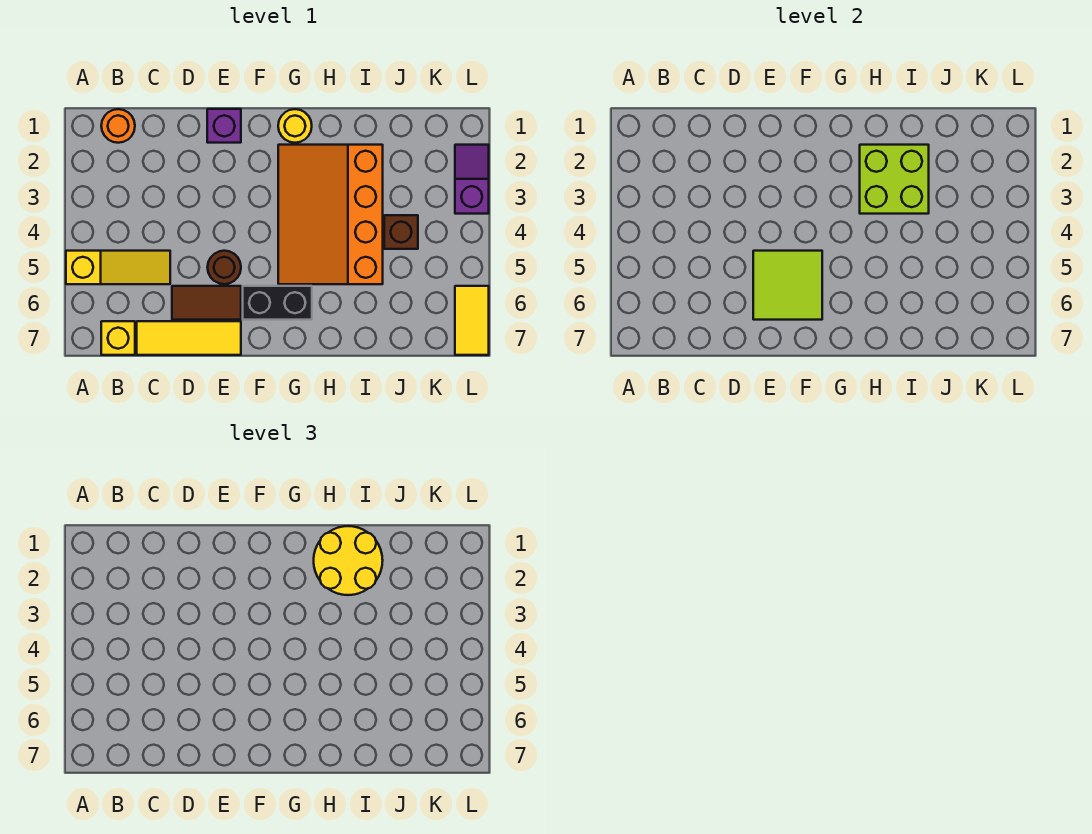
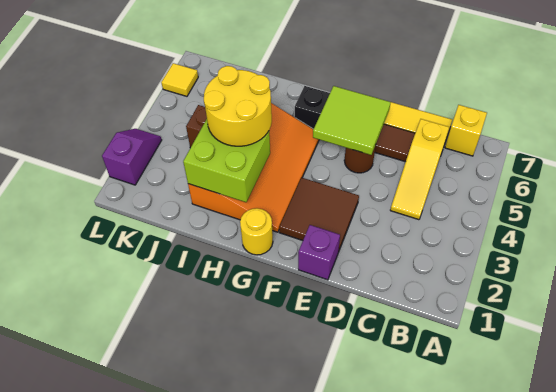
yellow slope A5:C5 level 1 top A -> yellow slope C4:C6 level 1 top 6
orange round brick B1 level 1 -> none
none -> brown tile E2:F3 level 1
yellow round brick H1:I2 level 3 -> yellow round brick H3:I4 level 3
purple slope L2:L3 level 1 top 3 -> purple slope L2:L3 level 1 top 2
yellow tile L6:L7 level 1 -> yellow tile L6 level 1

